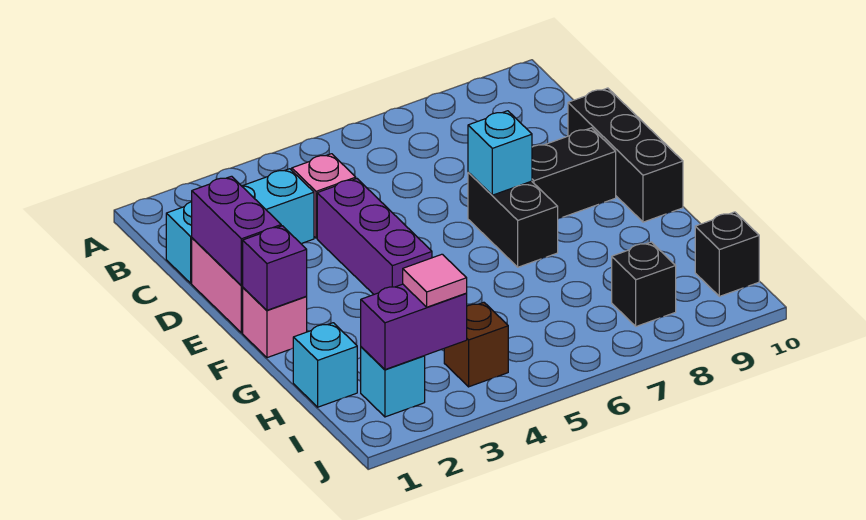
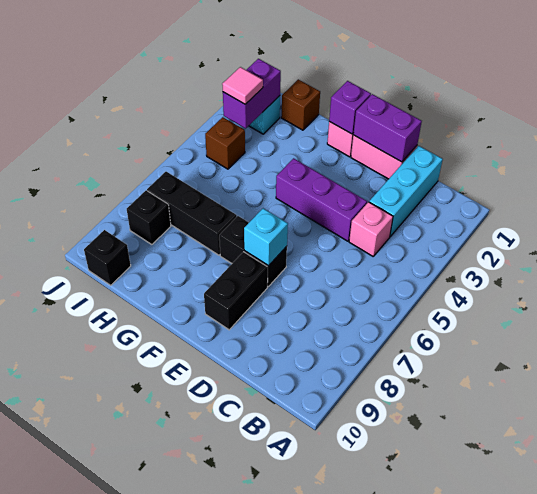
black brick D10:F10 level 1 -> black brick G7:I7 level 1
cyan brick H1 level 1 -> brown brick H1 level 1

